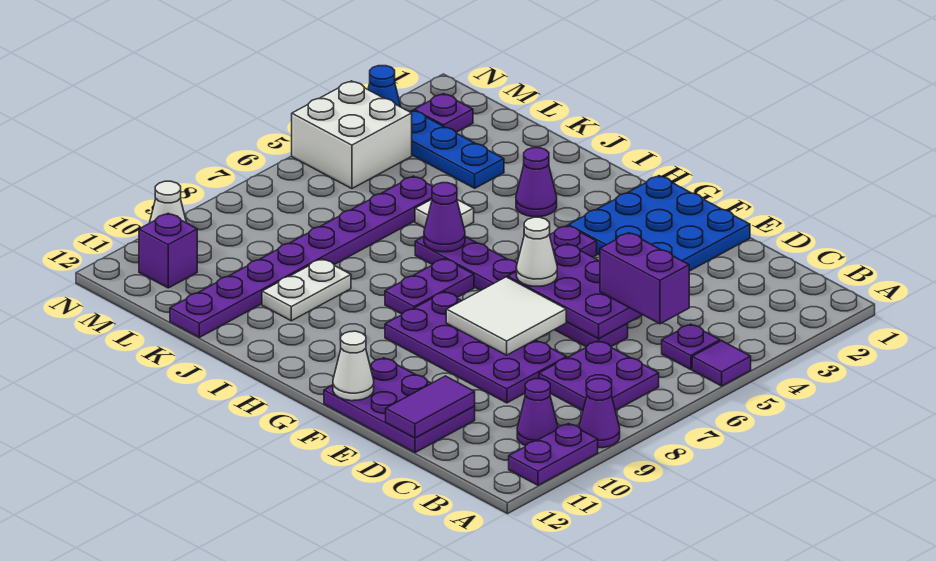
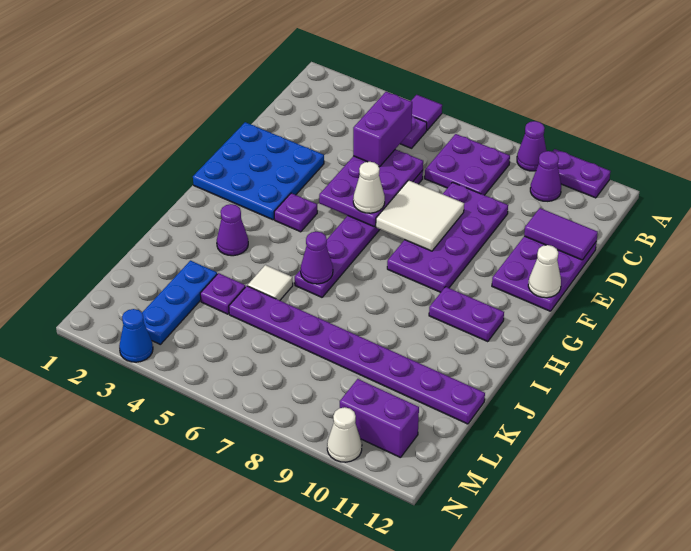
purple plate H7:H8 level 1 -> purple plate H10:H11 level 1
white plate J9:J10 level 1 -> none
purple plate M2 level 1 -> purple plate K4 level 1
white brick M4:N5 level 1 -> none
purple brick M11 level 1 -> purple brick M10:M11 level 1

